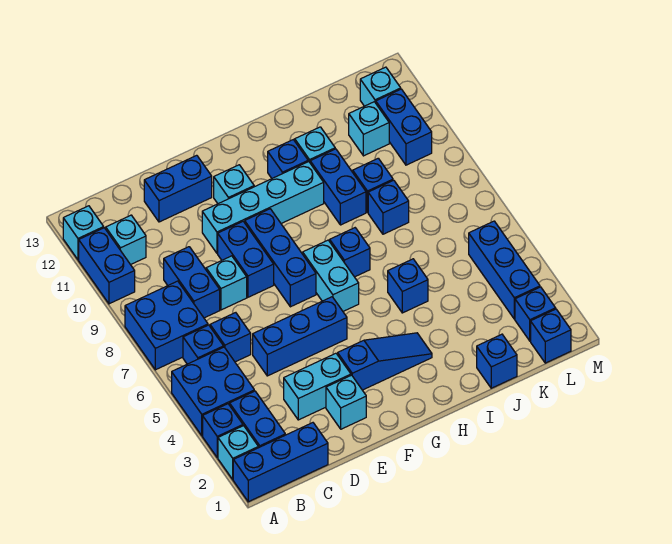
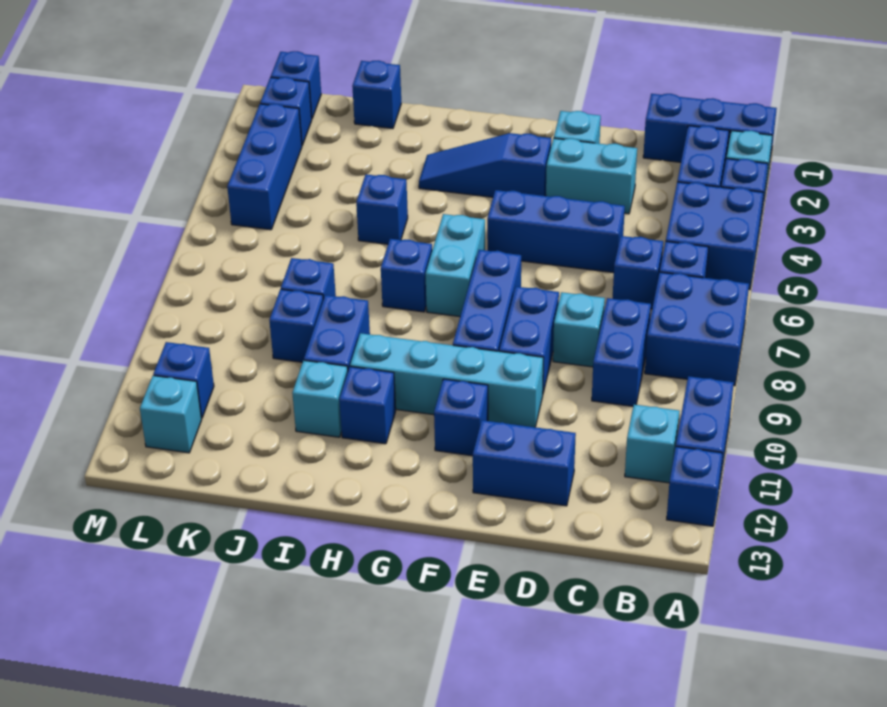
cyan brick A12 level 1 -> blue brick A12 level 1
cyan brick F11 level 1 -> blue brick F11 level 1
cyan brick K11 level 1 -> none
blue brick L10:L11 level 1 -> blue brick L11 level 1

